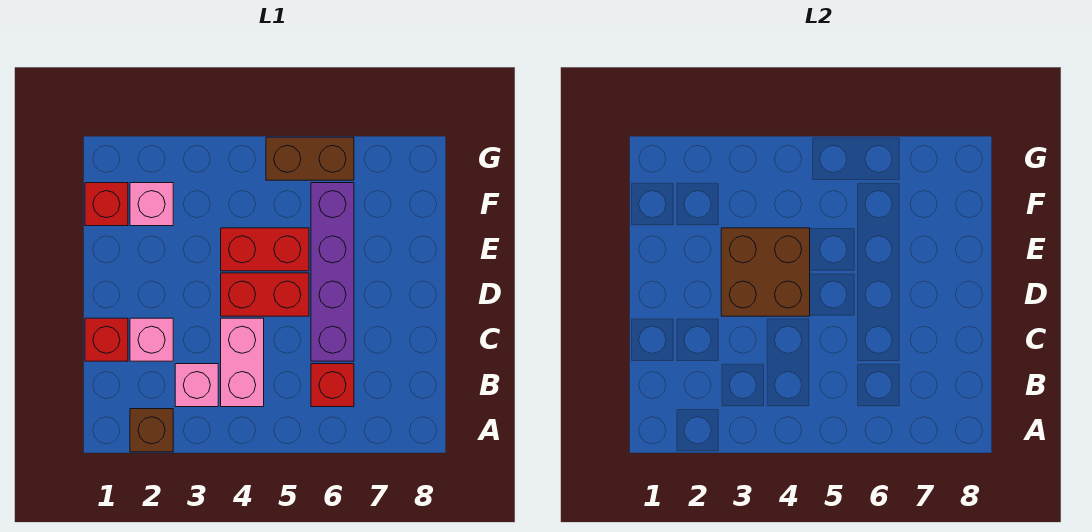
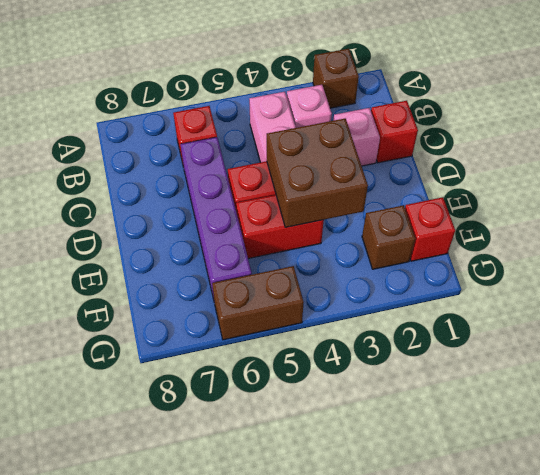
pink brick F2 level 1 -> brown brick F2 level 1

